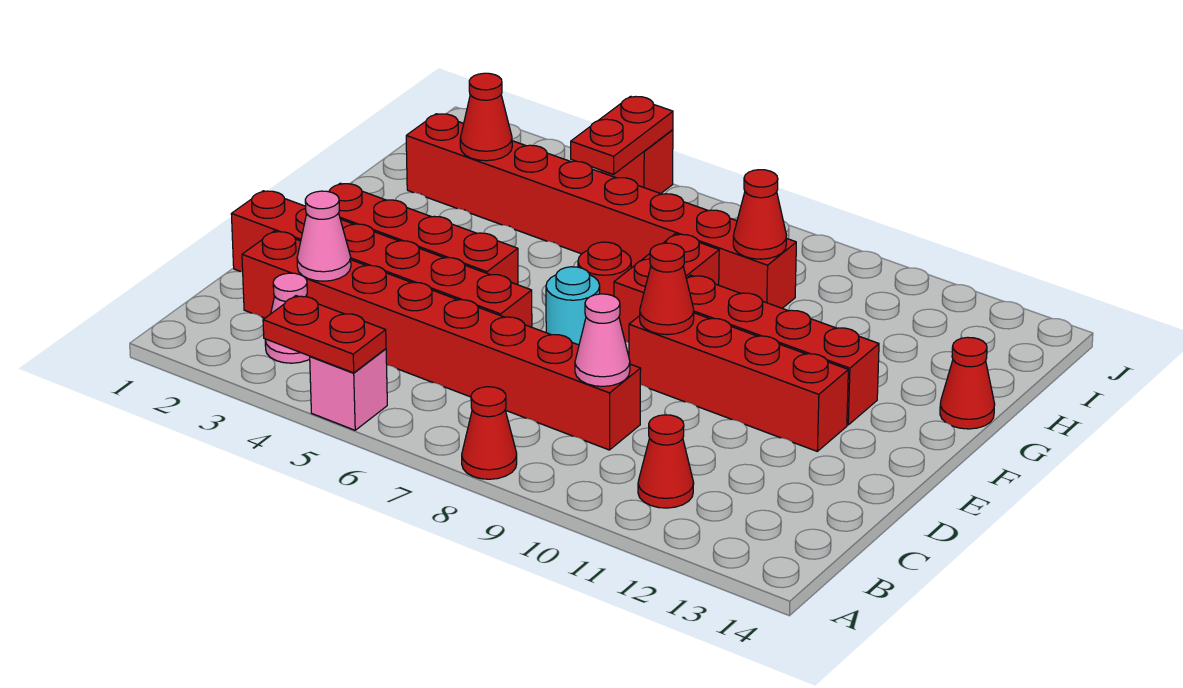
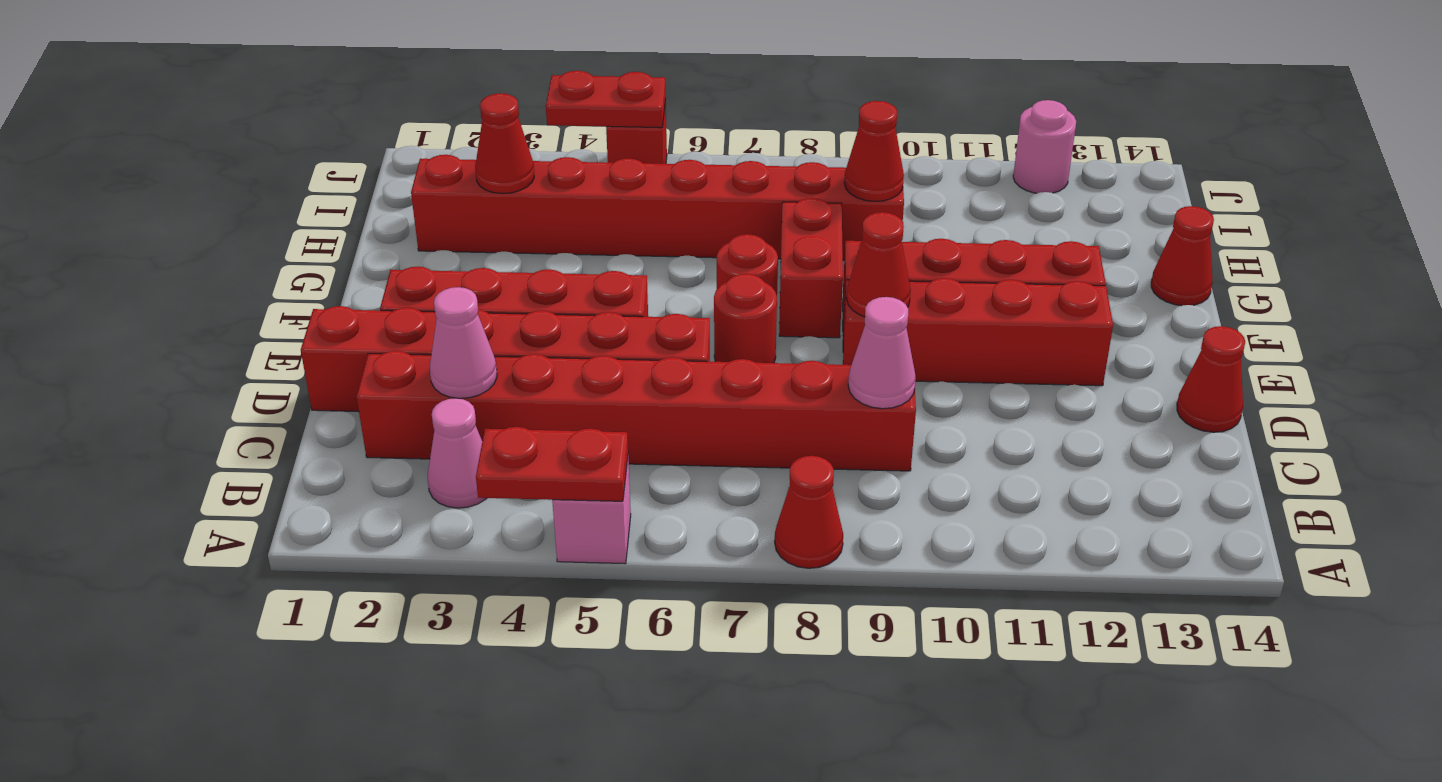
red cone B11 level 1 -> red cone D14 level 1
cyan round brick E7 level 1 -> red round brick E7 level 1
red plate I5:J5 level 2 -> red plate J4:J5 level 2
none -> pink round brick J12 level 1

